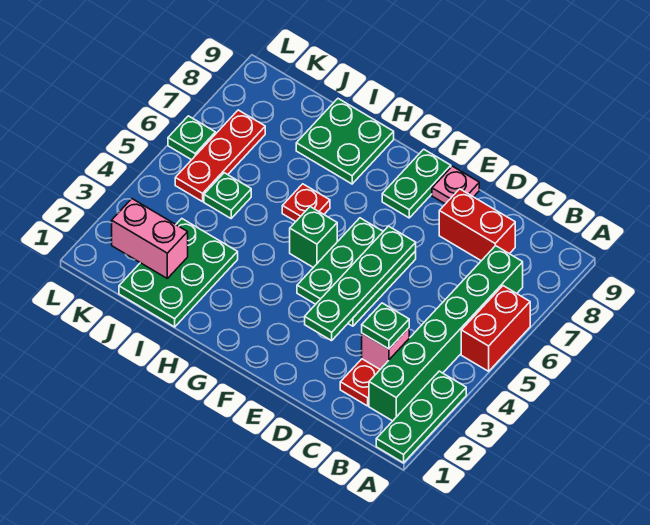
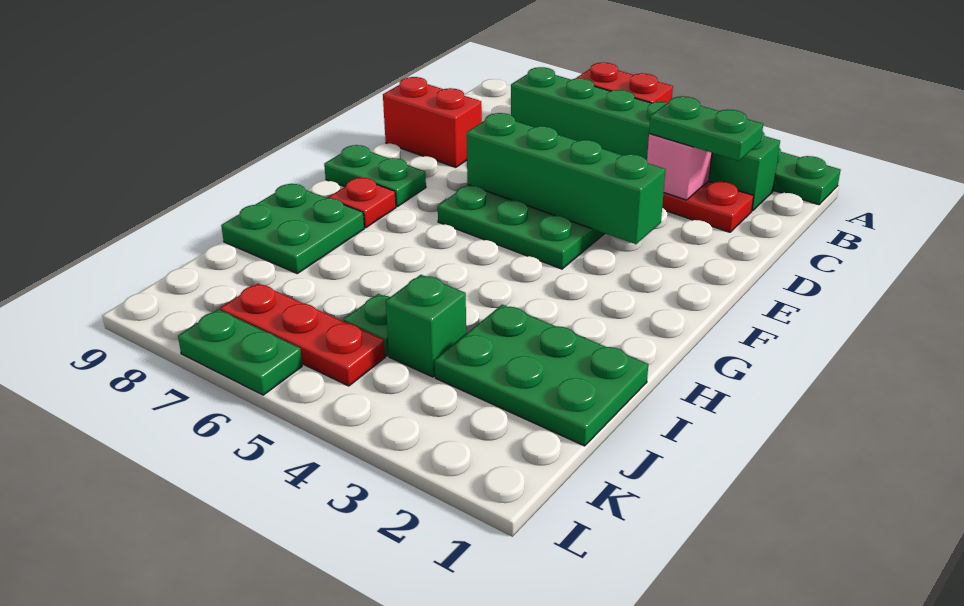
green plate C3 level 3 -> green plate C2:C3 level 3
red brick C8:D8 level 1 -> red brick D8:D9 level 1
green plate E3:E6 level 2 -> green brick E3:E6 level 2
pink plate E9 level 1 -> none
green brick G5 level 1 -> green brick J4 level 1
red plate H6 level 1 -> red plate G8 level 1
pink brick J2:K2 level 2 -> none
green plate L6 level 1 -> green plate L6:L7 level 1

